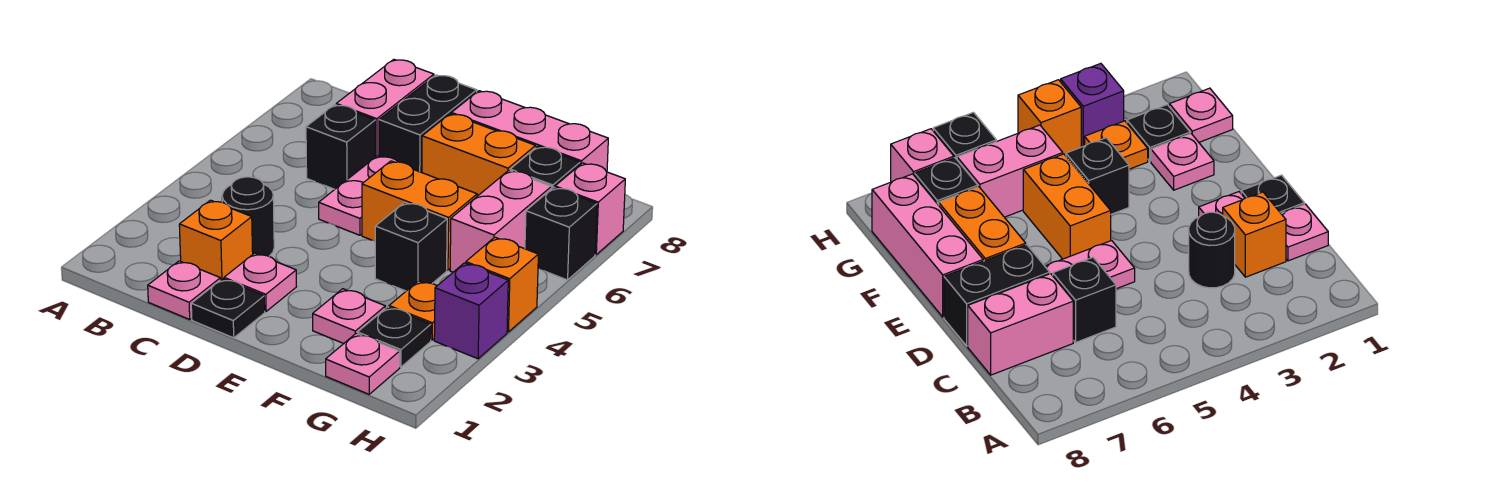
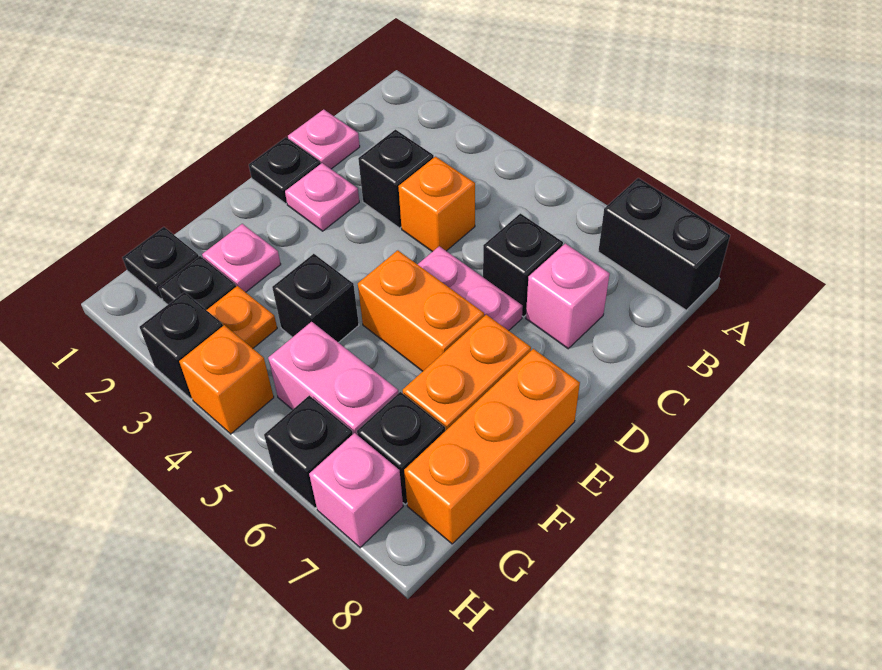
orange brick C2 level 1 -> orange brick C4 level 1
black round brick C3 level 1 -> black brick C3 level 1
pink brick C7:C8 level 1 -> pink brick C7 level 1
black brick D7:D8 level 1 -> black brick A7:A8 level 1
orange brick E5:F5 level 1 -> orange brick E5:E6 level 1
pink brick E8:G8 level 1 -> orange brick E8:G8 level 1
pink plate G1 level 1 -> black plate G1 level 1
purple brick H3 level 1 -> black brick H3 level 1

